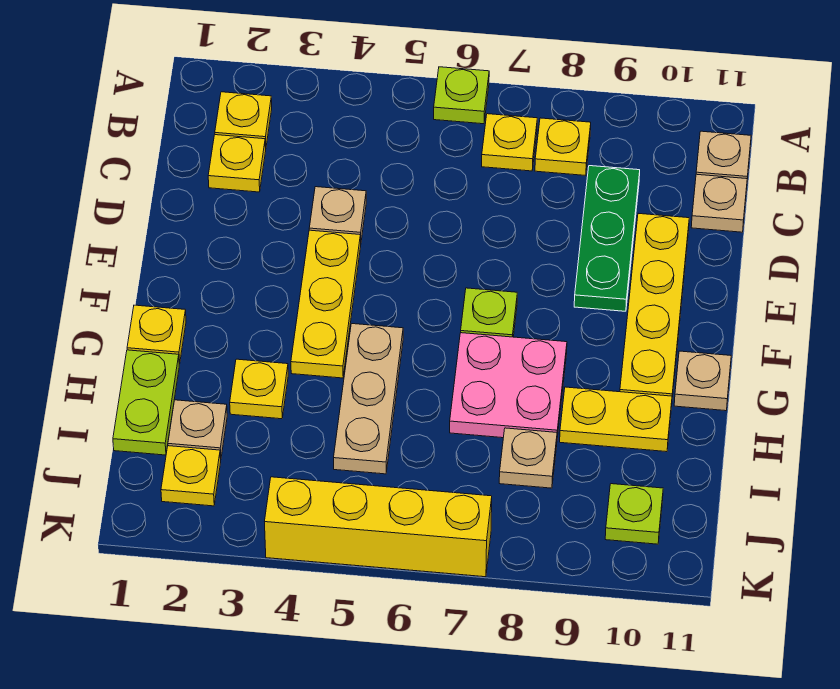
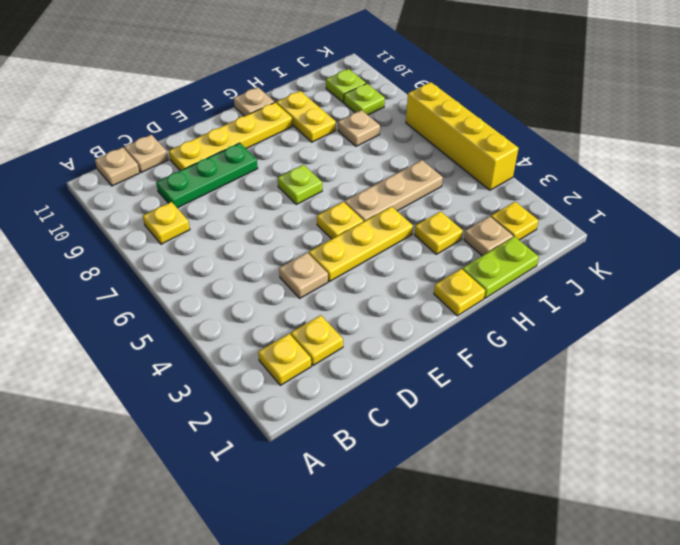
lime plate A6 level 1 -> lime plate J9 level 1
yellow plate B7 level 1 -> yellow plate F5 level 1
pink plate G7:H8 level 1 -> none

